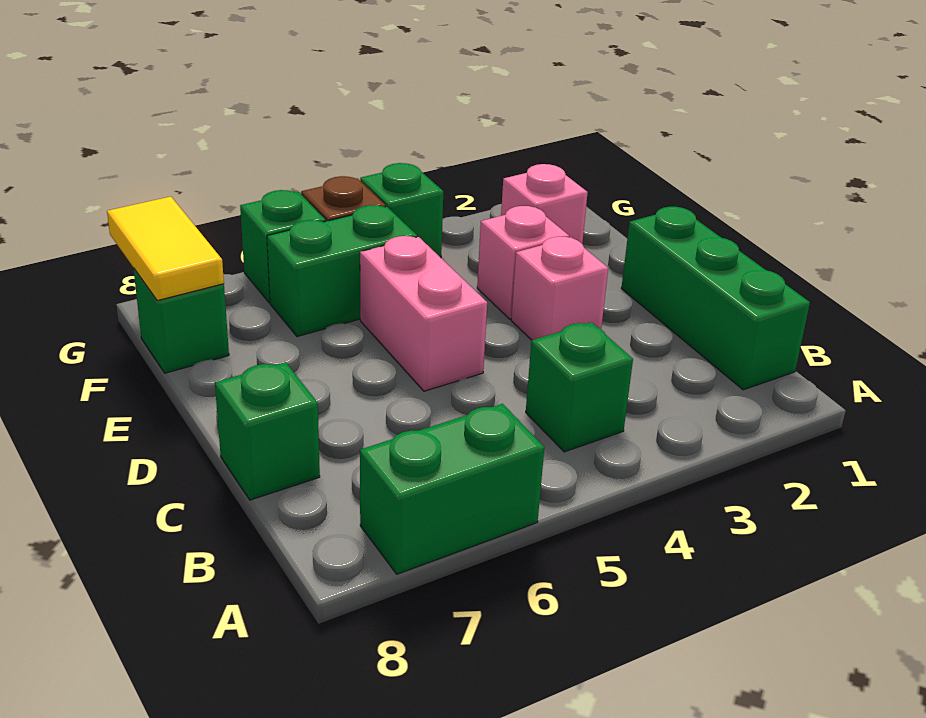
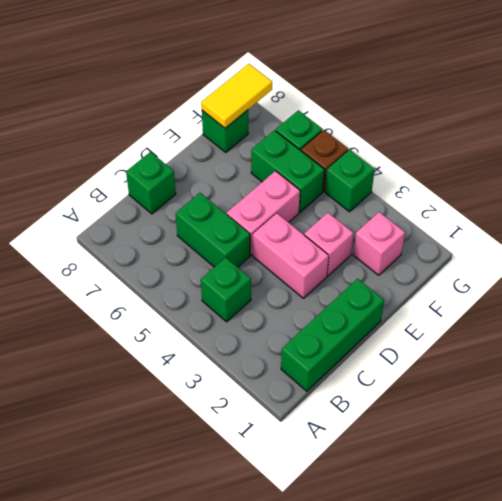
green brick A6:A7 level 1 -> green brick C5:C6 level 1
pink brick D3 level 1 -> pink brick D3:D4 level 1

